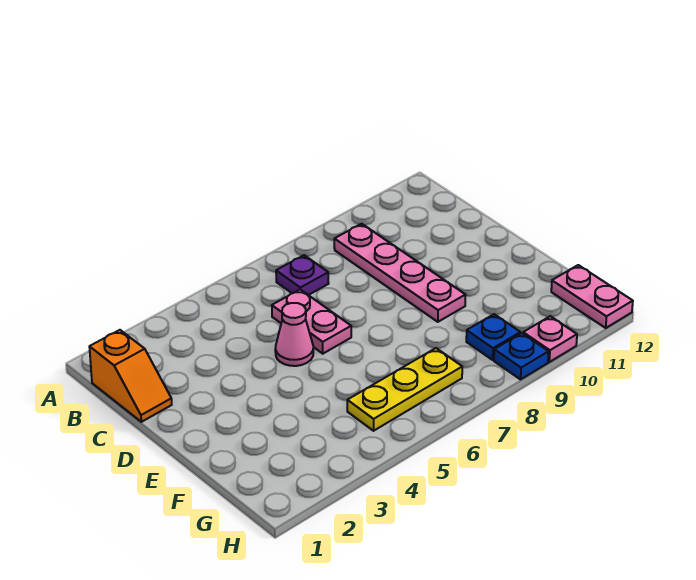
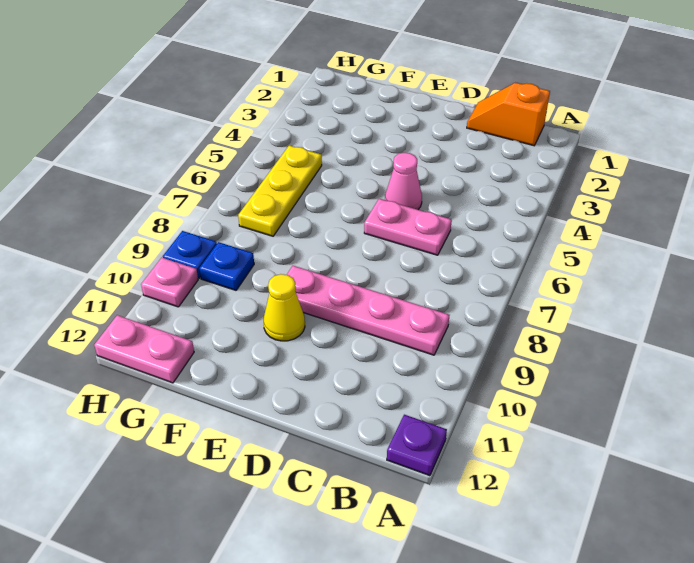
purple plate B7 level 1 -> purple plate A12 level 1
none -> yellow cone E10 level 1

